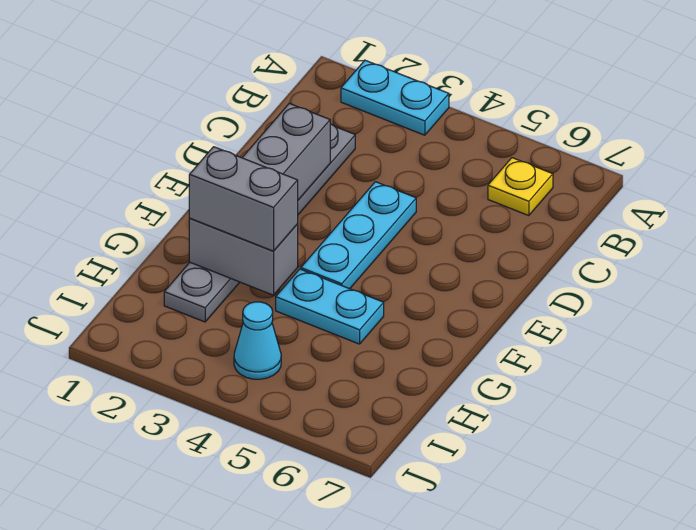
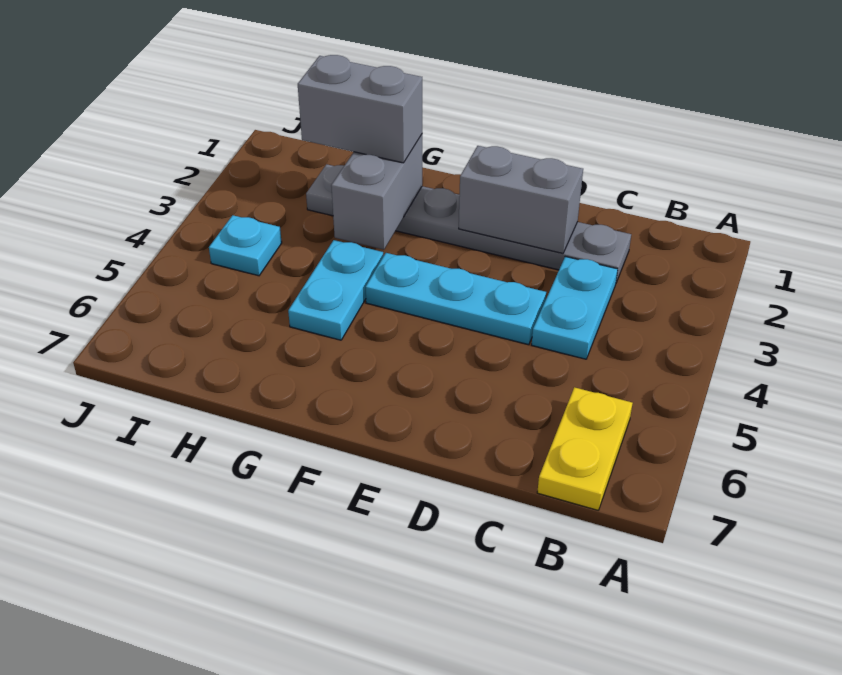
cyan plate A2:A3 level 1 -> cyan plate C3:C4 level 1
yellow plate B6 level 1 -> yellow plate B6:B7 level 1
grey brick G2:G3 level 3 -> grey brick G2:H2 level 3
cyan cone I4 level 1 -> cyan plate I4 level 1

